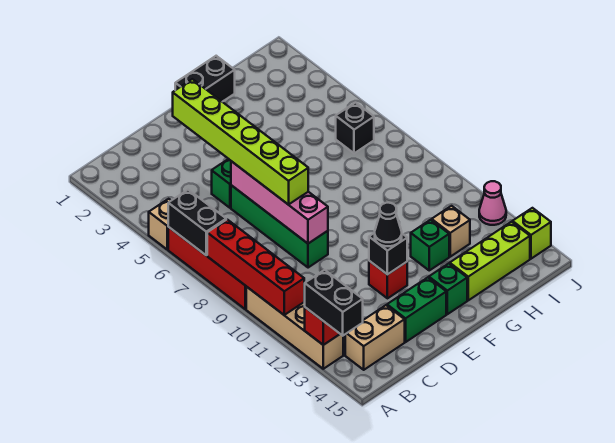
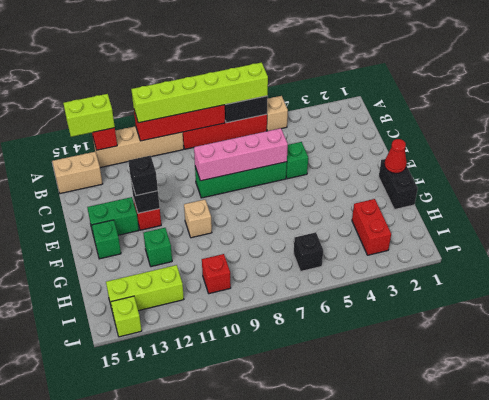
black brick A13:A14 level 3 -> lime brick A13:A14 level 3
tan brick B14:C14 level 1 -> tan brick B14:B15 level 1
lime brick D3:D8 level 3 -> lime brick A6:A11 level 3
green brick D14:E14 level 1 -> green brick E13:E14 level 1
black cone E12 level 3 -> black brick E12 level 3
none -> red cone F1 level 2
lime brick G14:I14 level 1 -> lime brick I12:I14 level 1
none -> red brick H3:I3 level 1
tan brick H12 level 1 -> tan brick F10 level 1
none -> red brick I10 level 1
pink cone J12 level 1 -> none

